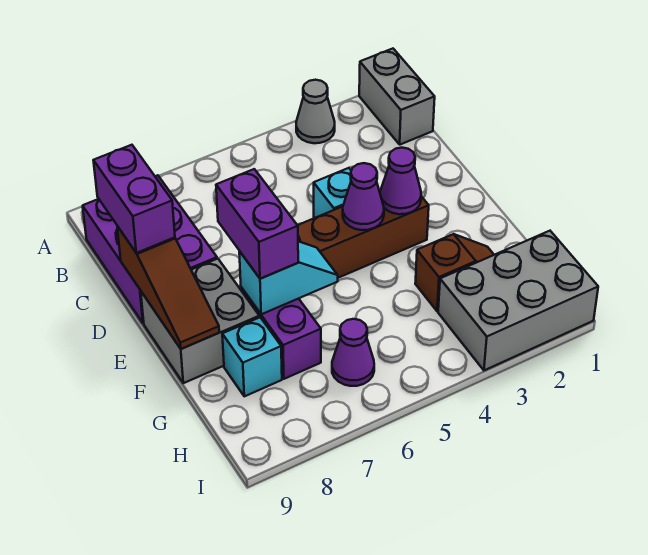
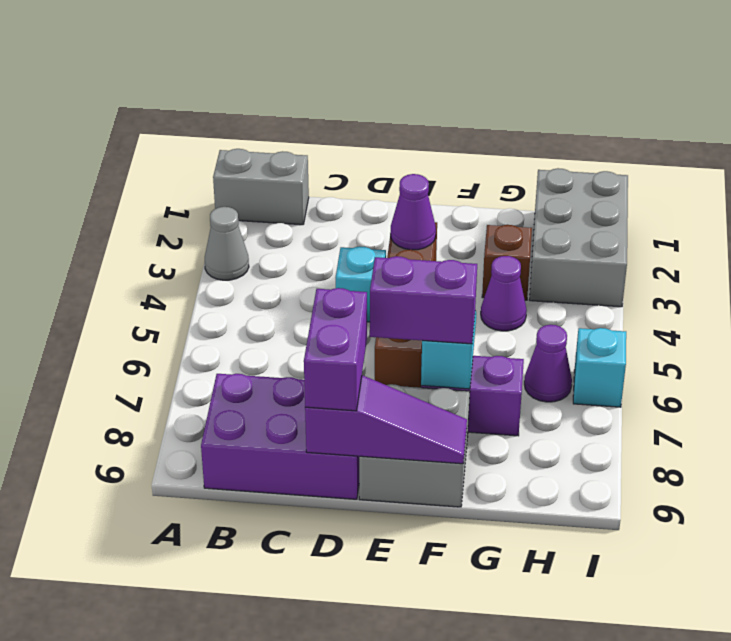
purple brick C9:D9 level 3 -> purple brick D8:D9 level 3
brown slope D9:F9 level 2 top D -> purple slope D9:F9 level 2 top D
purple cone E4 level 2 -> purple cone G4 level 1
cyan brick G8 level 1 -> cyan brick I6 level 1

